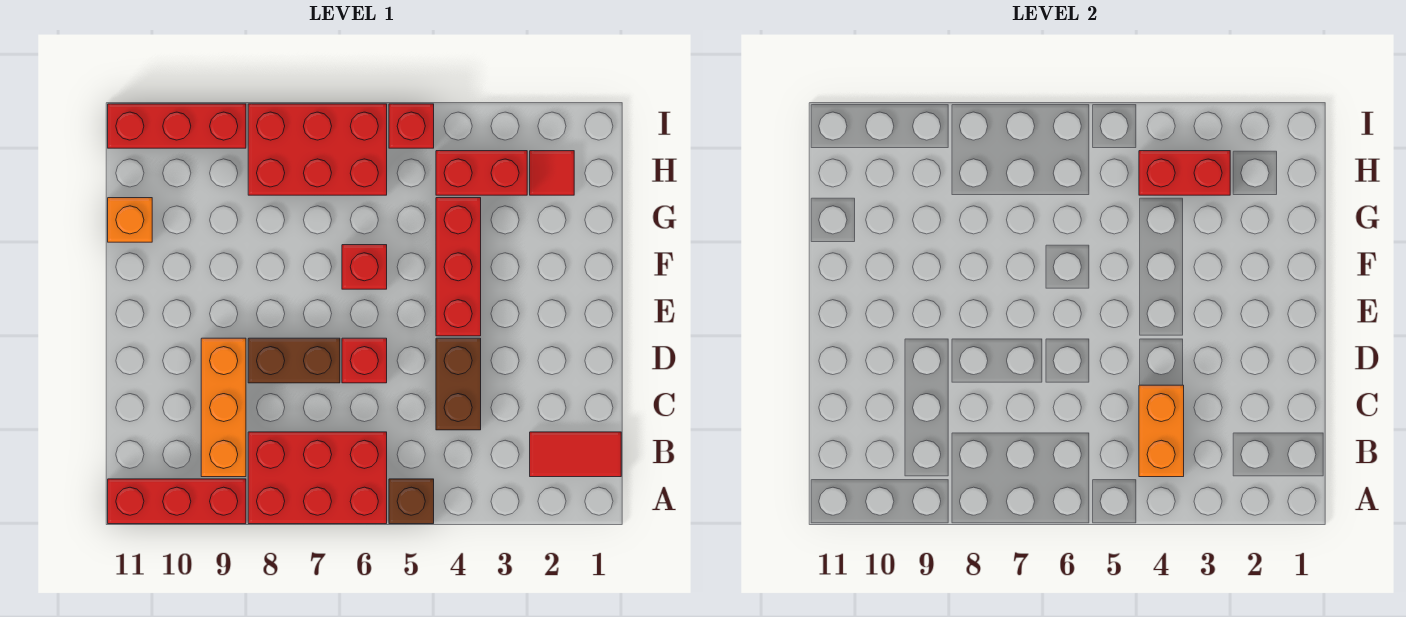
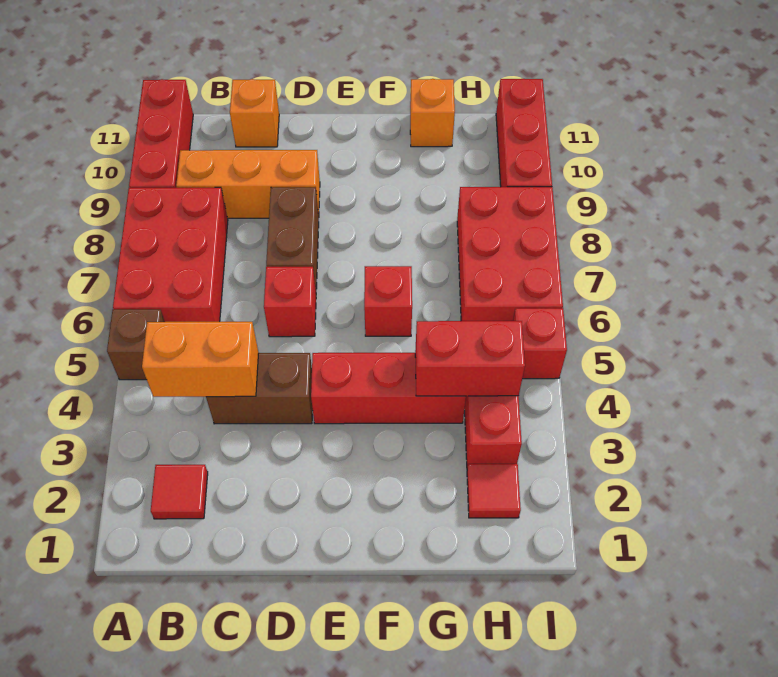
red tile B1:B2 level 1 -> red tile B2 level 1
none -> orange brick C11 level 1
red brick H3:H4 level 2 -> red brick G4:H4 level 2

